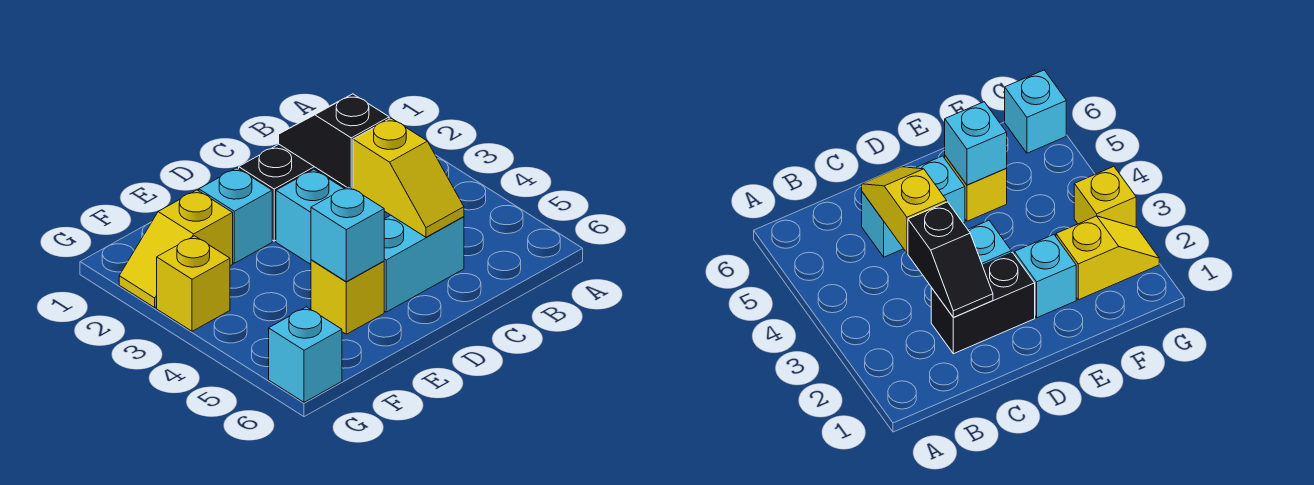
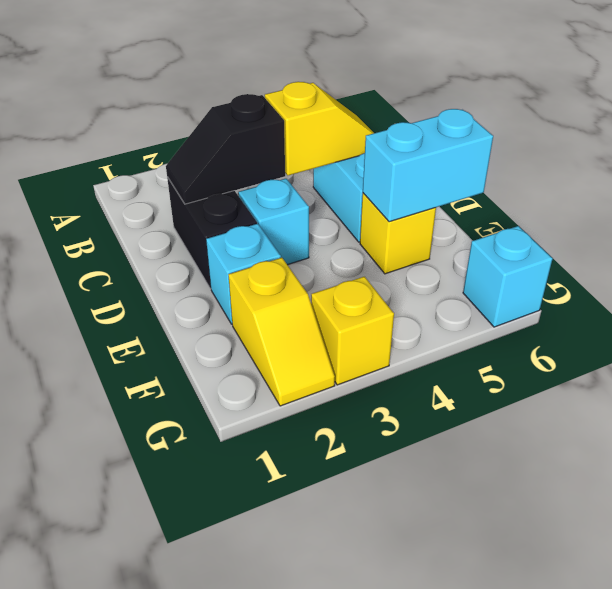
cyan brick E5 level 2 -> cyan brick E5:E6 level 2

